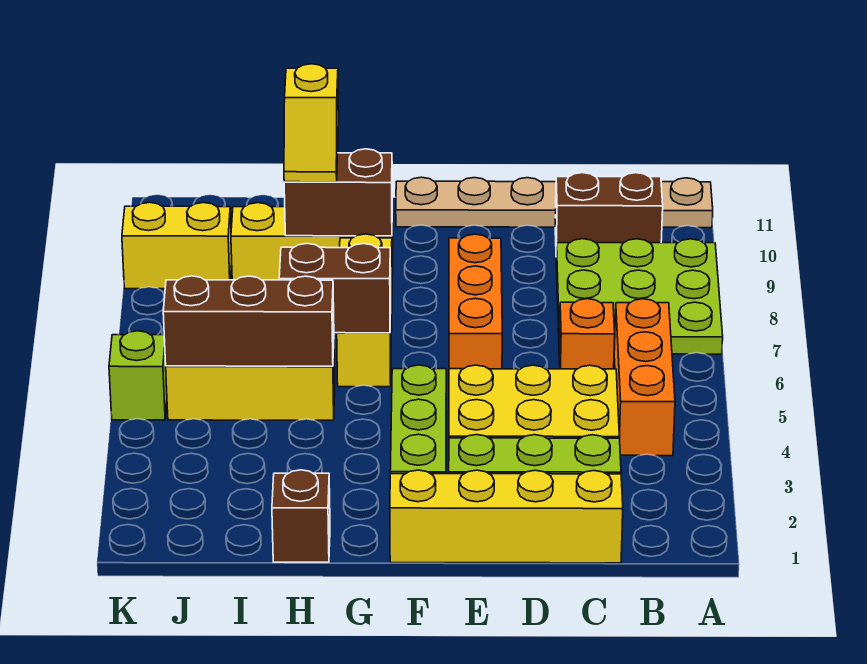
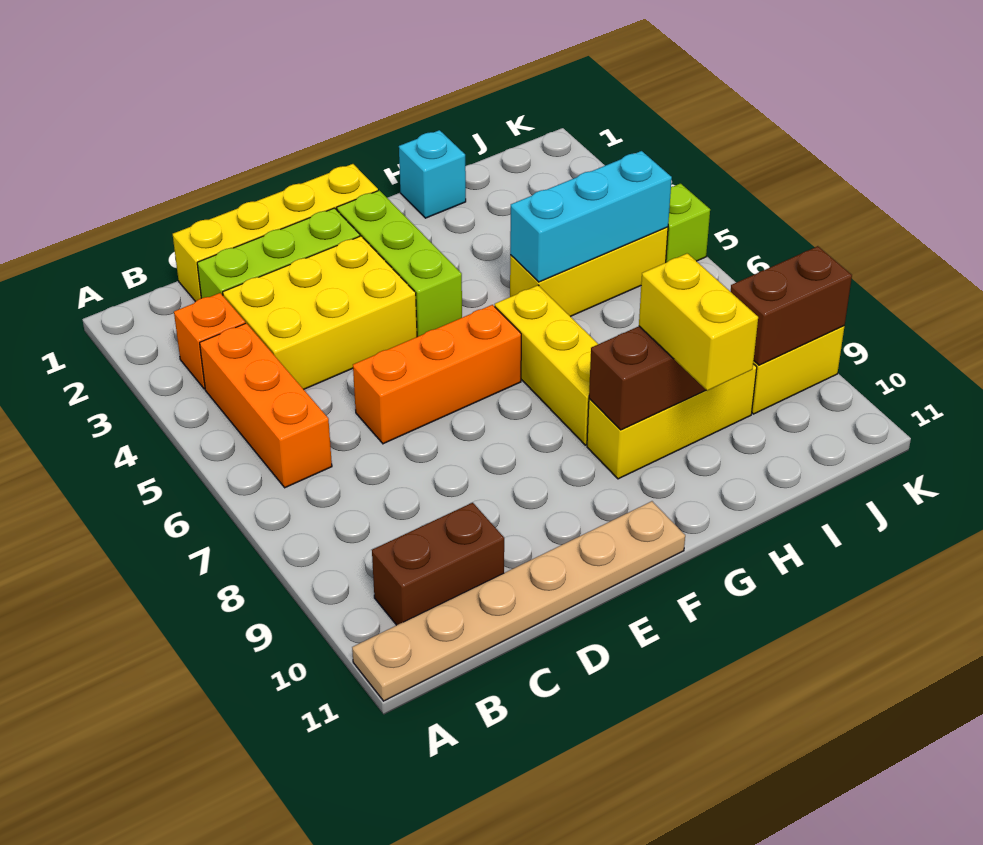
lime plate A7:C9 level 1 -> none
orange brick C6 level 1 -> orange brick B3 level 1
orange brick E6:E8 level 1 -> orange brick D6:F6 level 1
brown brick G6:H6 level 2 -> brown brick J9:K9 level 2
brown brick H1 level 1 -> cyan brick H1 level 1
brown brick H5:J5 level 2 -> cyan brick H5:J5 level 2
yellow slope H9:H10 level 3 top 10 -> yellow brick H9:H10 level 3

